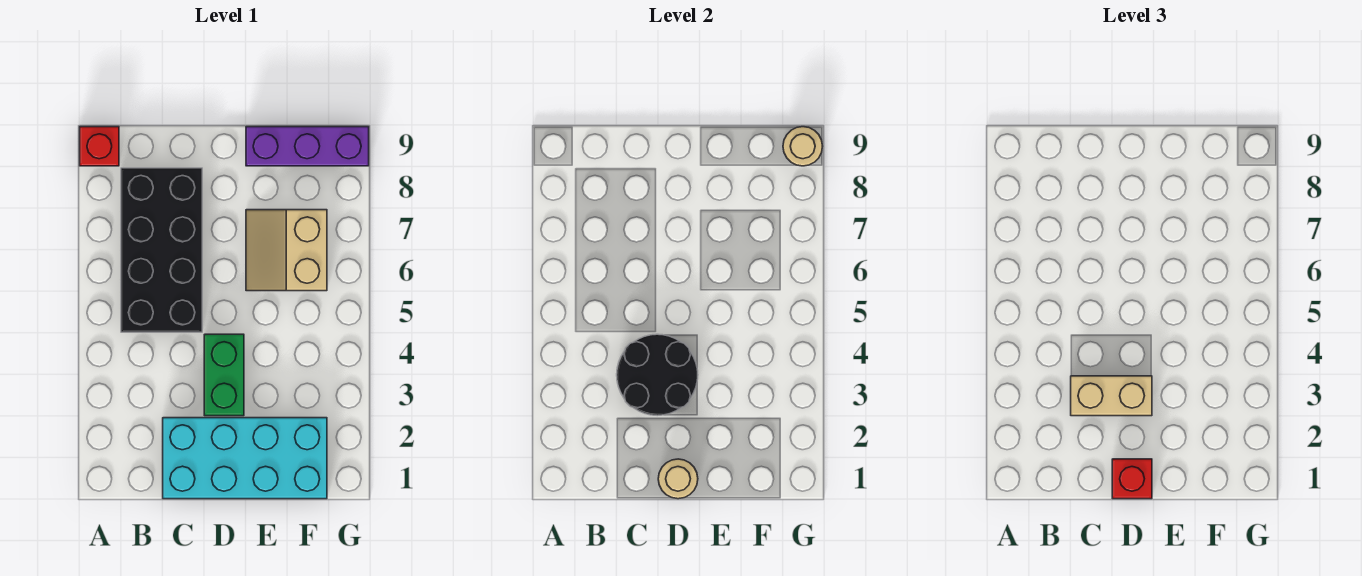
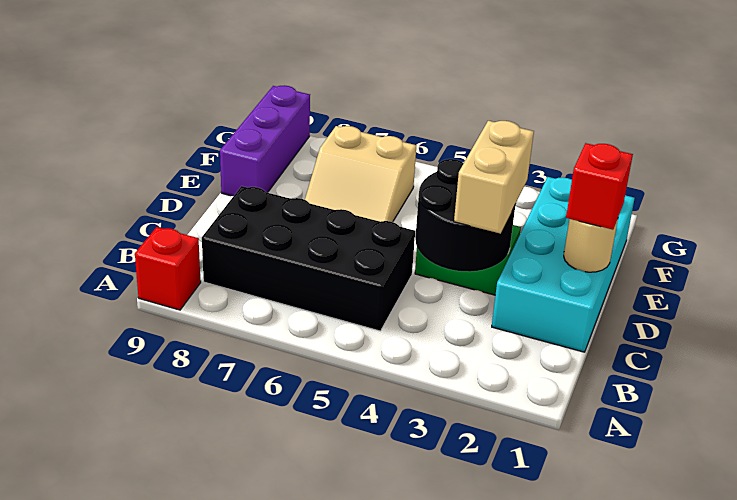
tan round brick G9 level 2 -> none

